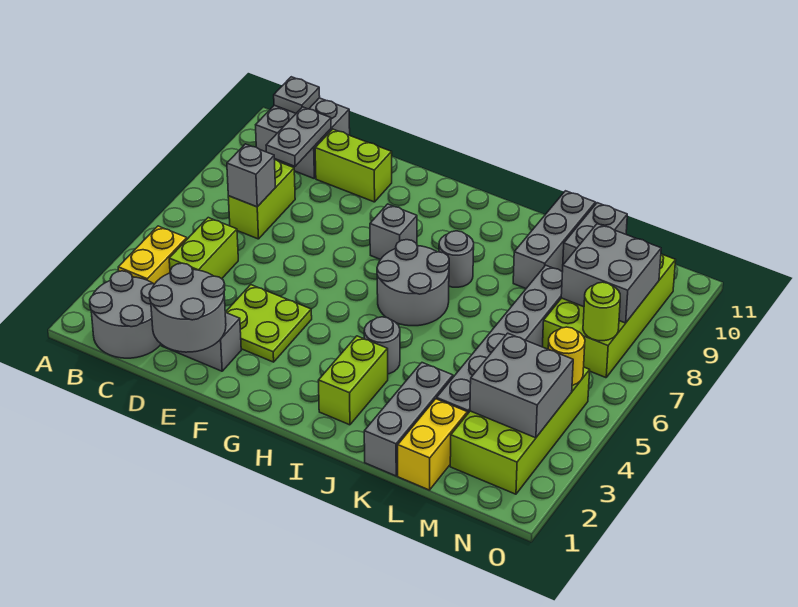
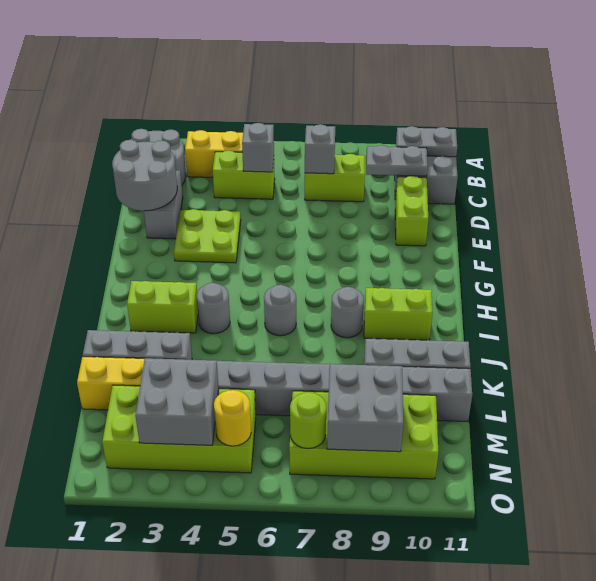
grey plate B11 level 2 -> grey plate B10:B11 level 2
grey brick G8 level 1 -> grey brick C5 level 2
grey round brick H6:I7 level 1 -> grey round brick I6 level 1
none -> lime brick I9:I10 level 1

